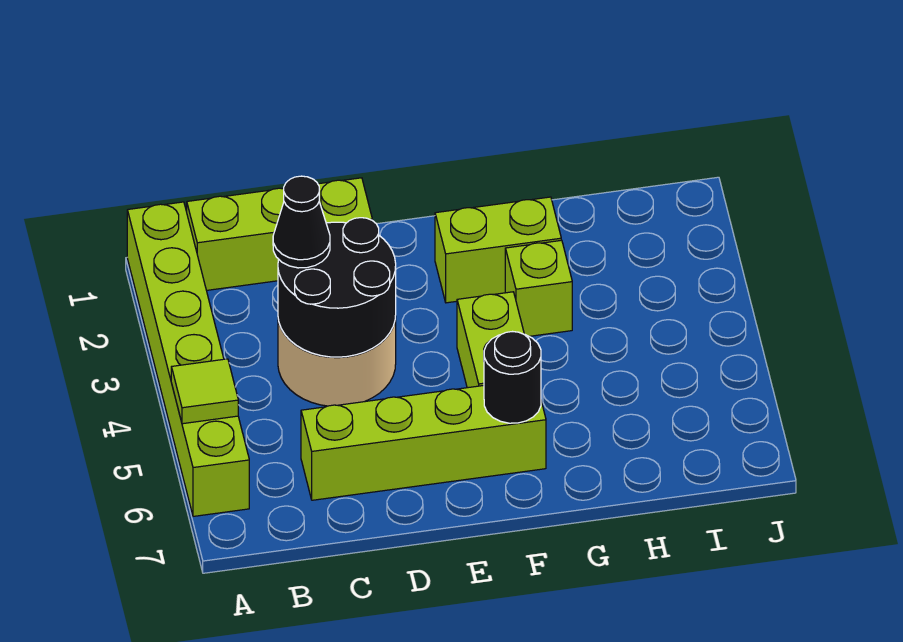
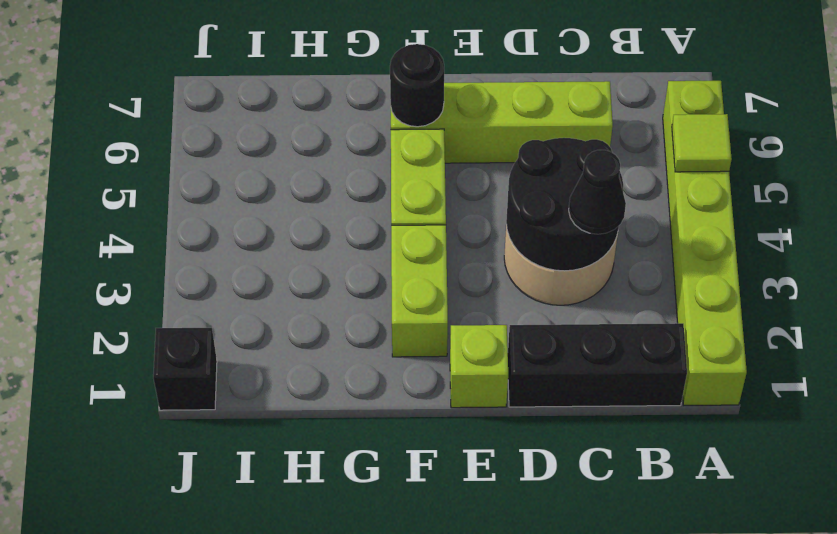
lime brick B1:D1 level 1 -> black brick B1:D1 level 1
lime brick F2:G2 level 1 -> lime brick F2:F3 level 1
lime brick G3 level 1 -> lime brick E1 level 1
none -> black brick J1 level 1

